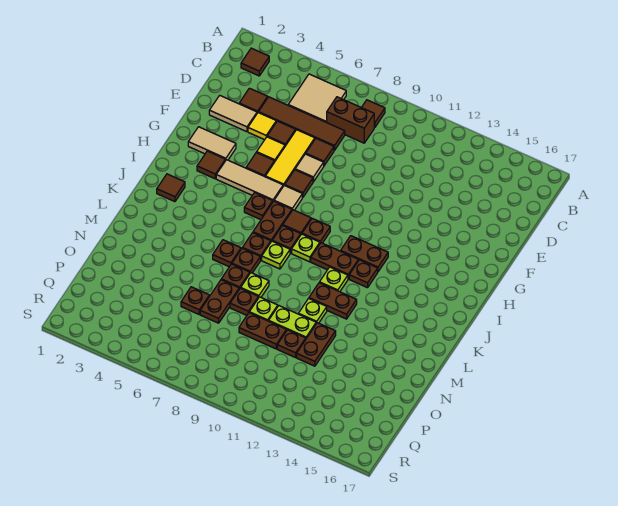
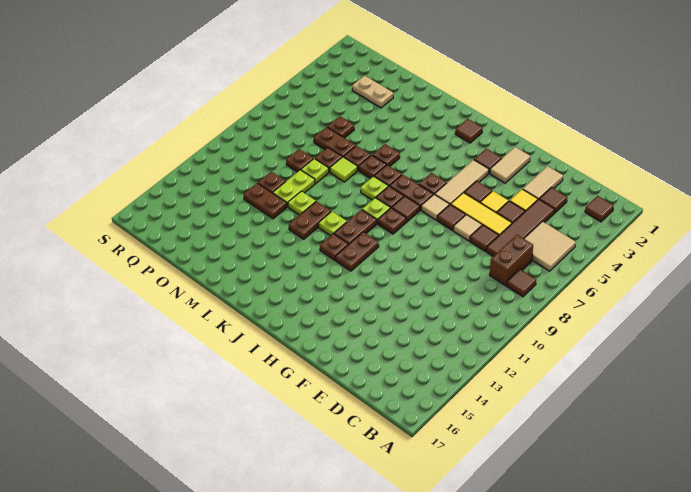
lime plate M8 level 1 -> lime tile M8 level 1
none -> tan plate O3:P3 level 1
brown plate O9:O10 level 1 -> brown plate O9 level 1

